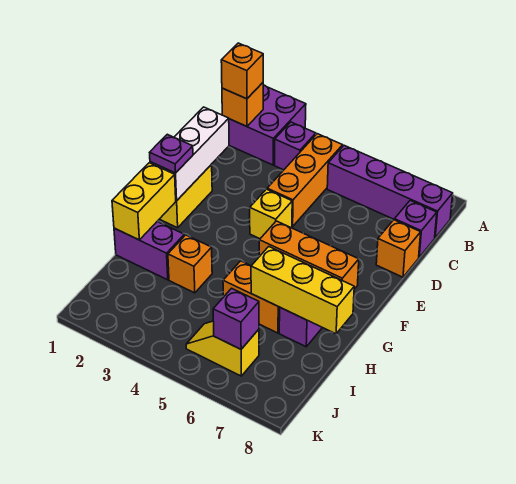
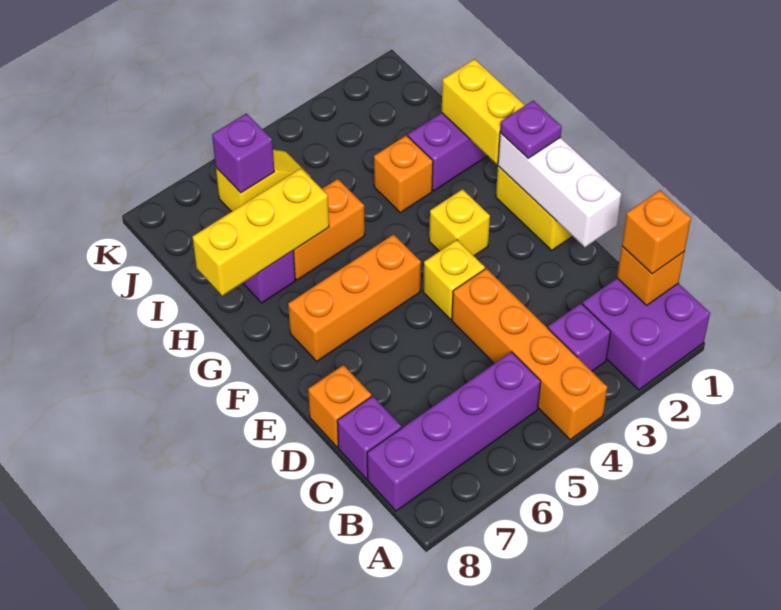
orange brick B4:D4 level 1 -> orange brick A4:D4 level 1
none -> yellow brick F3 level 1

